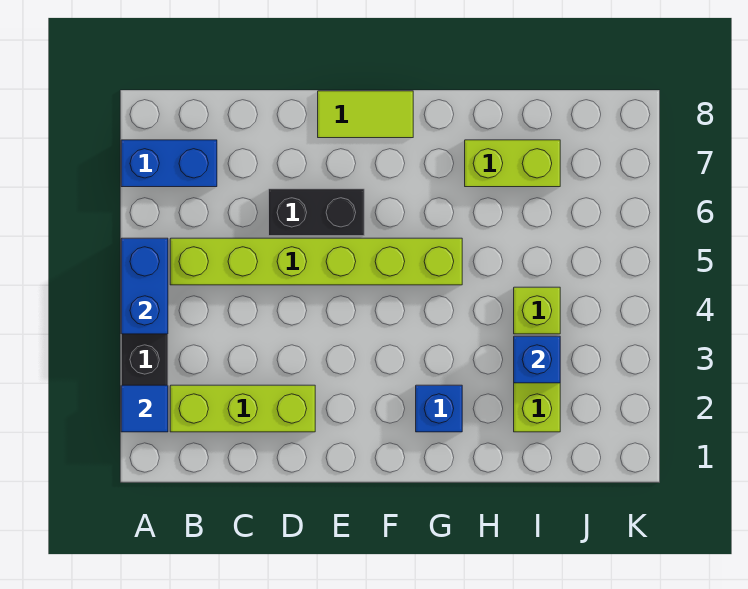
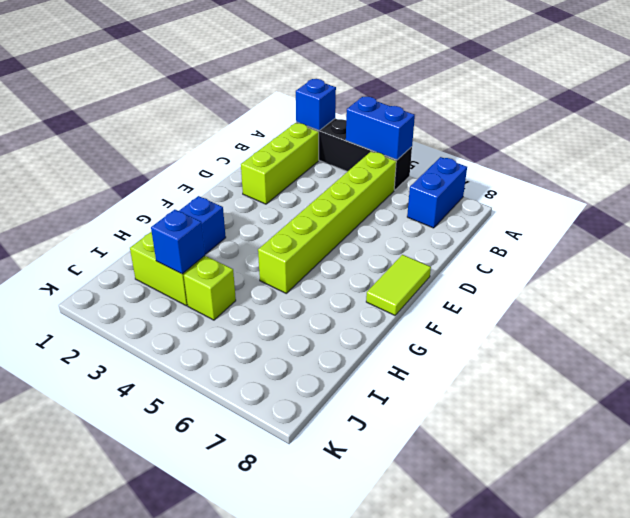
blue tile A2 level 2 -> blue brick A2 level 2
black brick D6:E6 level 1 -> none
lime brick H7:I7 level 1 -> none

